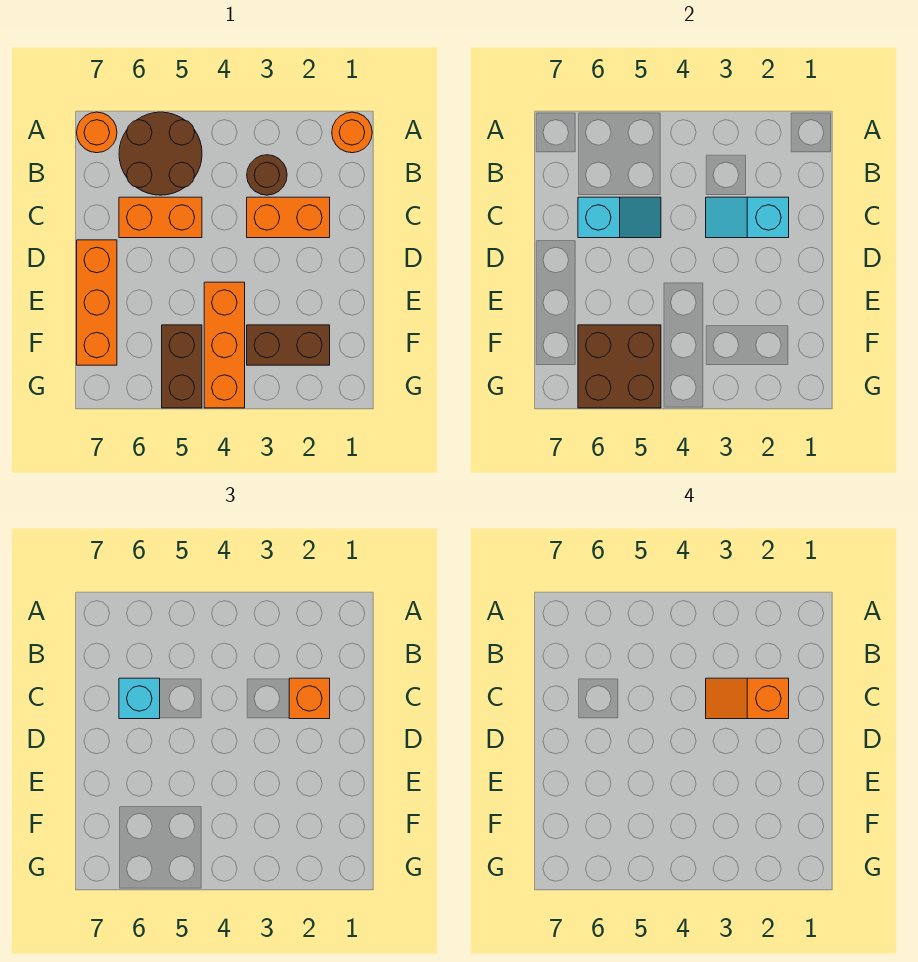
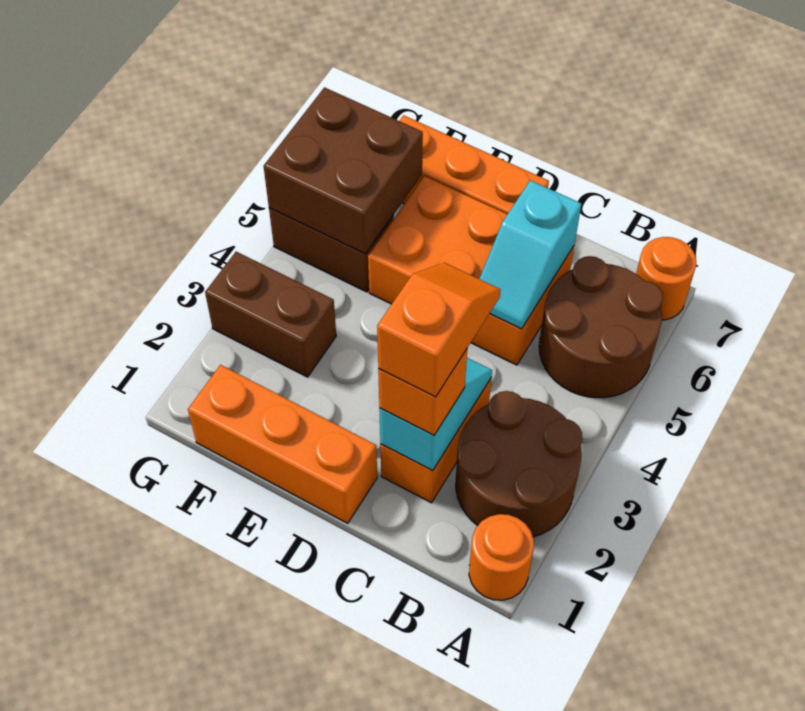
brown round brick B3 level 1 -> brown round brick A2:B3 level 1
orange brick C5:C6 level 1 -> orange brick C5:E6 level 1
cyan brick C6 level 3 -> none
orange brick E4:G4 level 1 -> orange brick D1:F1 level 1
brown brick F2:F3 level 1 -> brown brick F3:G3 level 1

